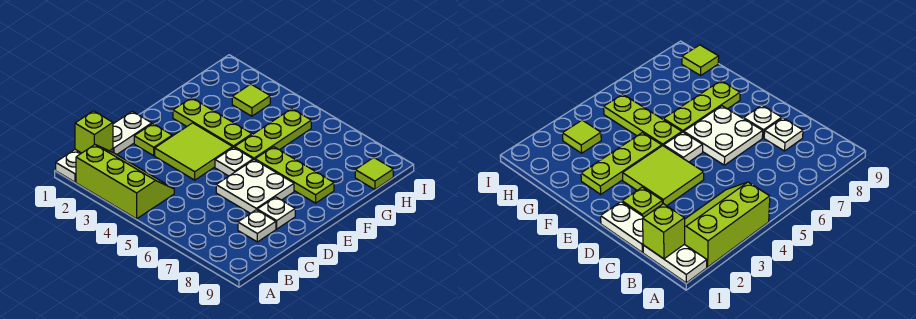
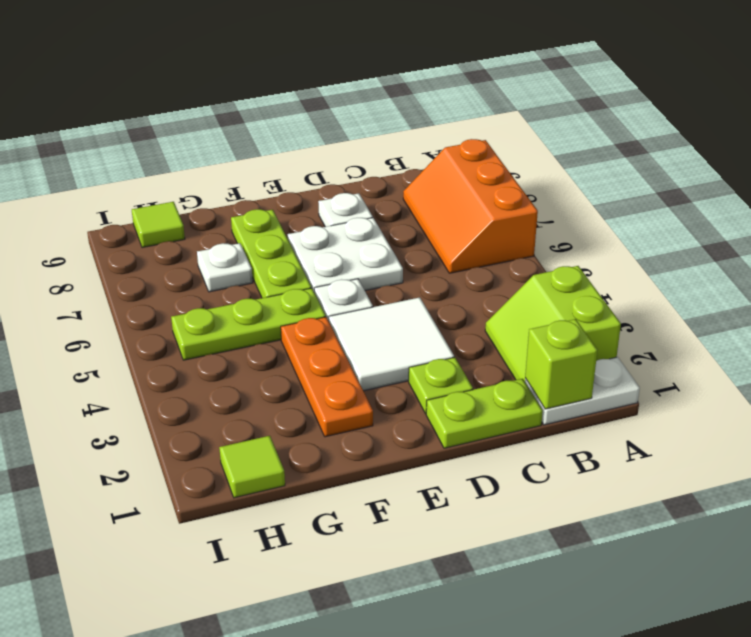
lime slope A2:B4 level 1 top A -> lime slope A2:B3 level 1 top A
none -> orange slope A6:B8 level 1 top A
white plate C1:D1 level 1 -> lime plate C1:D1 level 1
white plate C8 level 1 -> white plate G7 level 1
lime tile D3:E4 level 1 -> white tile D3:E4 level 1
lime plate F2:F4 level 1 -> orange plate F2:F4 level 1
lime tile H3 level 1 -> lime tile H1 level 1

